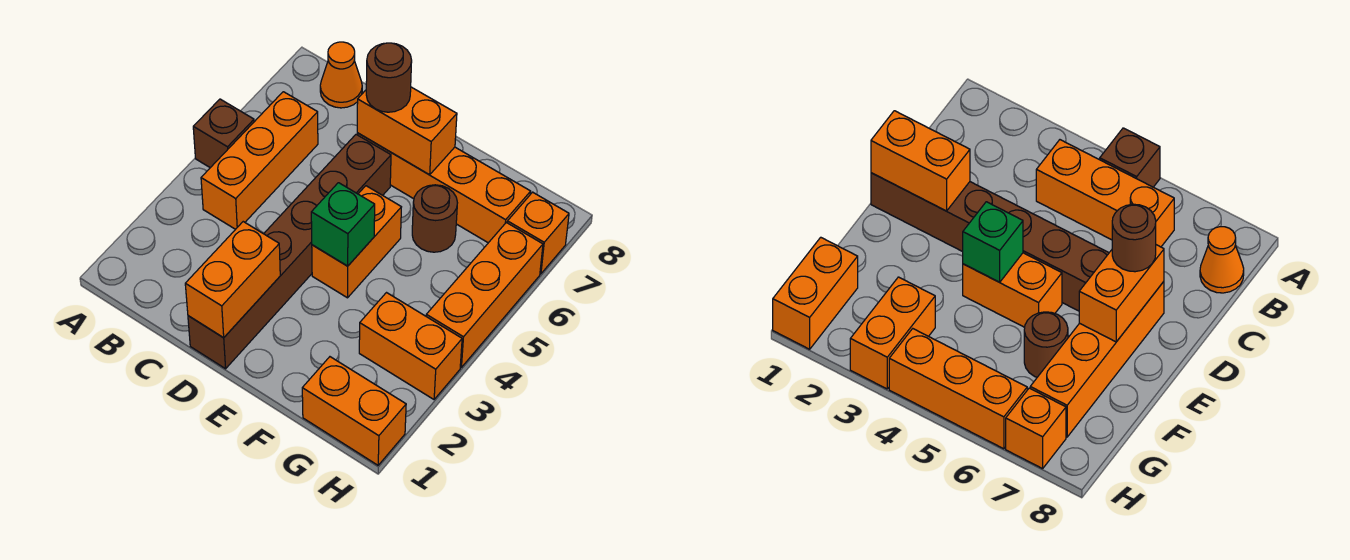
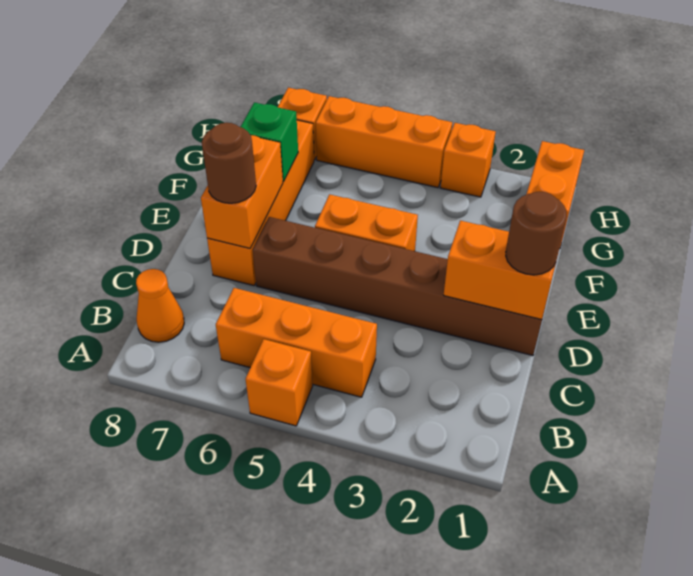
brown brick A5 level 1 -> orange brick A5 level 1
green brick E4 level 2 -> green brick F7 level 2
brown round brick F6 level 1 -> brown round brick D1 level 3
orange brick G3:H3 level 1 -> orange brick H3 level 1

